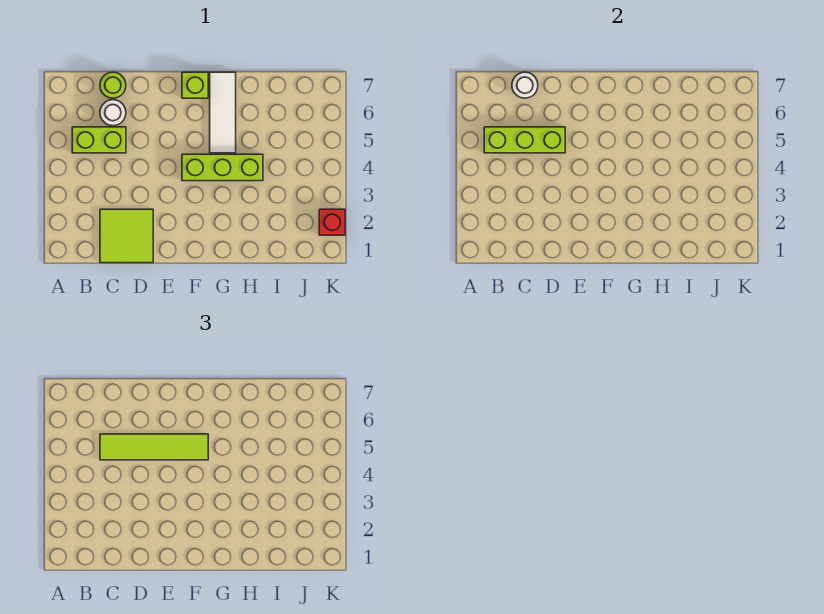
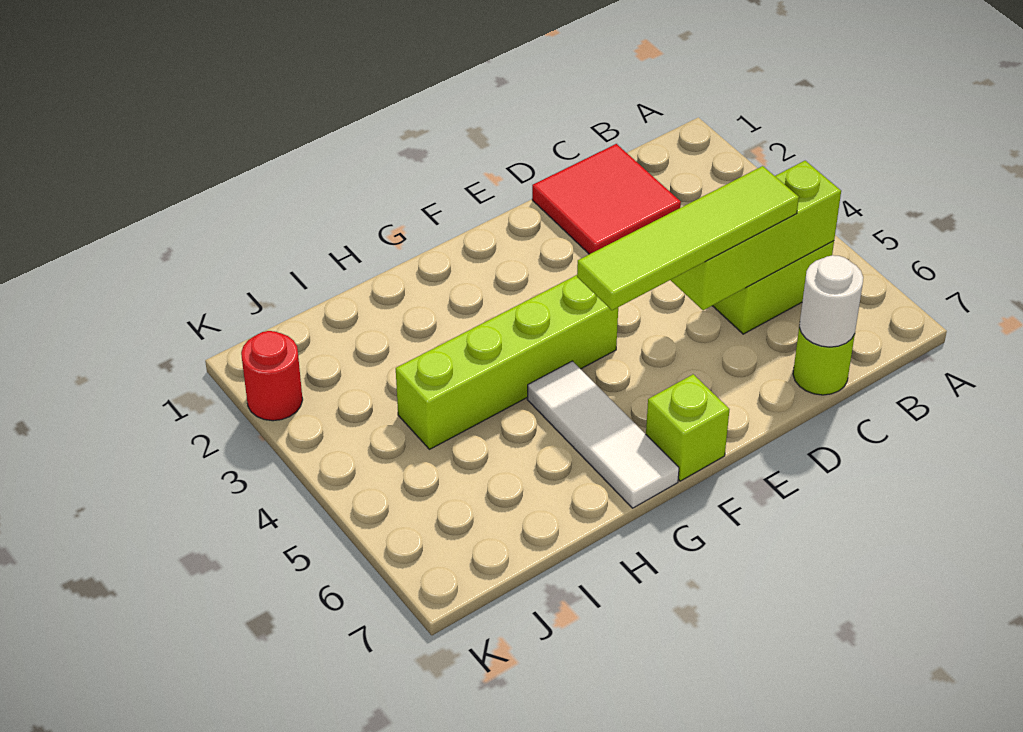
lime tile C1:D2 level 1 -> red tile C1:D2 level 1
white round brick C6 level 1 -> none
lime brick F4:H4 level 1 -> lime brick F4:I4 level 1
red brick K2 level 1 -> red round brick K2 level 1

